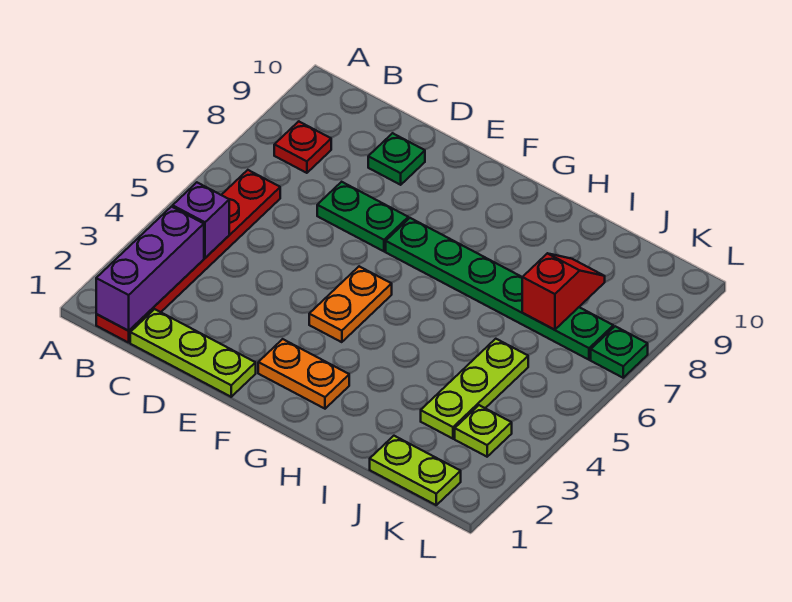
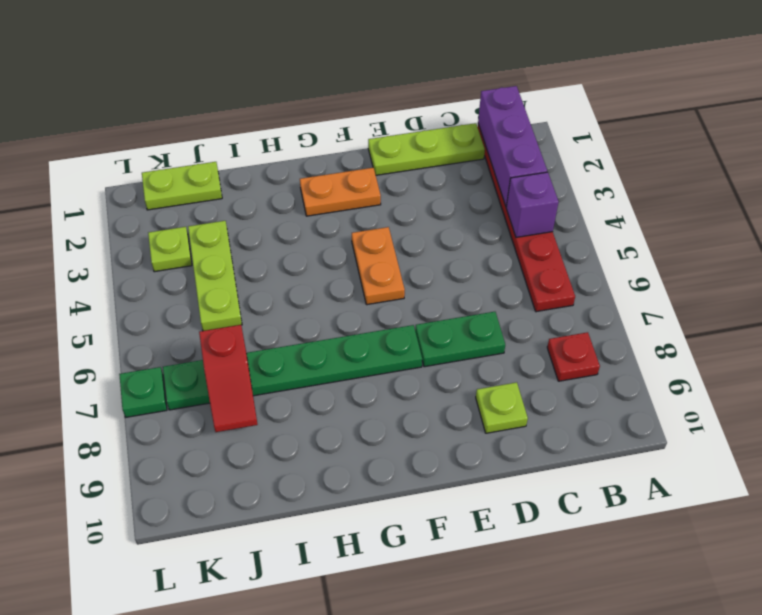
green plate D9 level 1 -> lime plate D9 level 1

